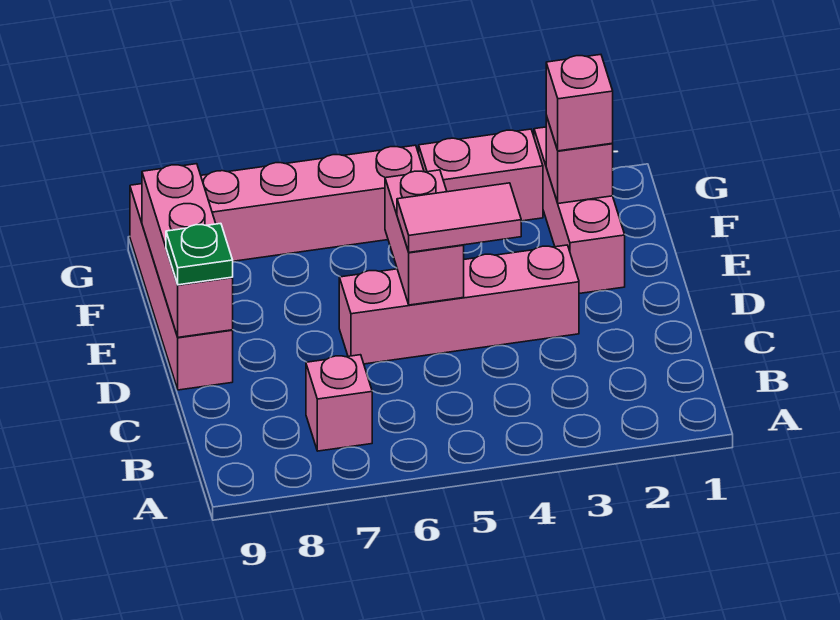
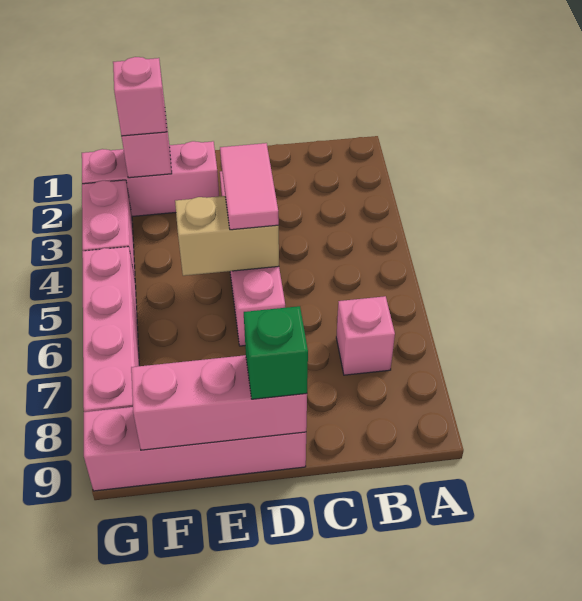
pink brick D5:E5 level 2 -> tan brick D5:E5 level 2
green plate D9 level 3 -> green brick D9 level 3

